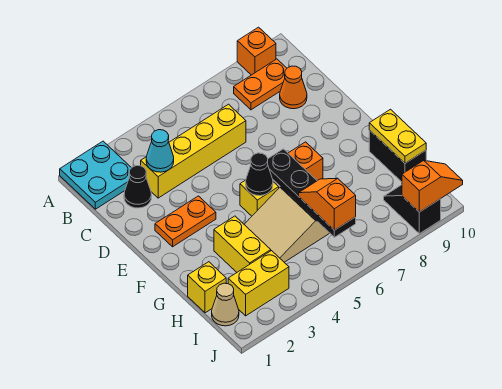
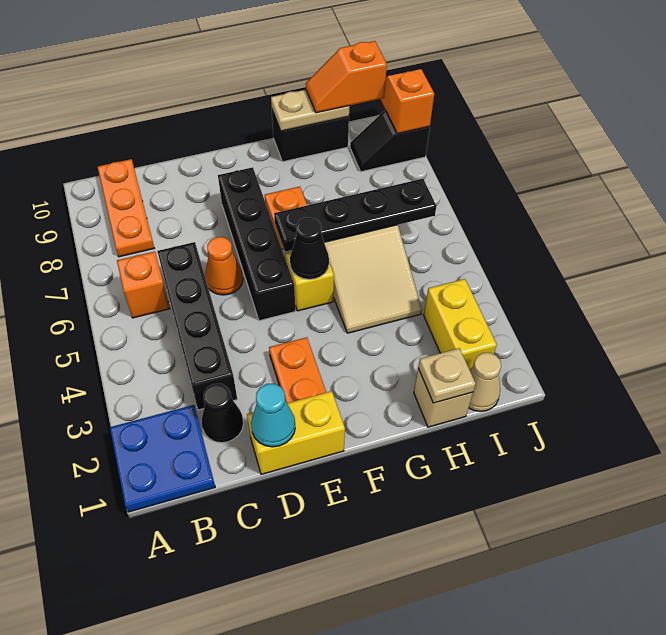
cyan plate A1:B2 level 1 -> blue plate A1:B2 level 1
orange brick A9 level 1 -> orange brick B6 level 1
orange plate B8:B9 level 1 -> orange plate B8:B10 level 1
yellow brick C3:C6 level 1 -> black brick C3:C6 level 1
cyan cone C3 level 2 -> cyan cone D1 level 2
orange cone C9 level 1 -> orange cone D6 level 1
none -> black brick E5:E8 level 1
yellow brick G3:H3 level 1 -> yellow brick D1:E1 level 1
yellow plate G10:H10 level 2 -> tan plate G10:H10 level 2
yellow brick H1 level 1 -> tan brick H1 level 1
none -> tan plate H1 level 2
orange slope H6:I6 level 3 top I -> orange slope H10:I10 level 3 top I

